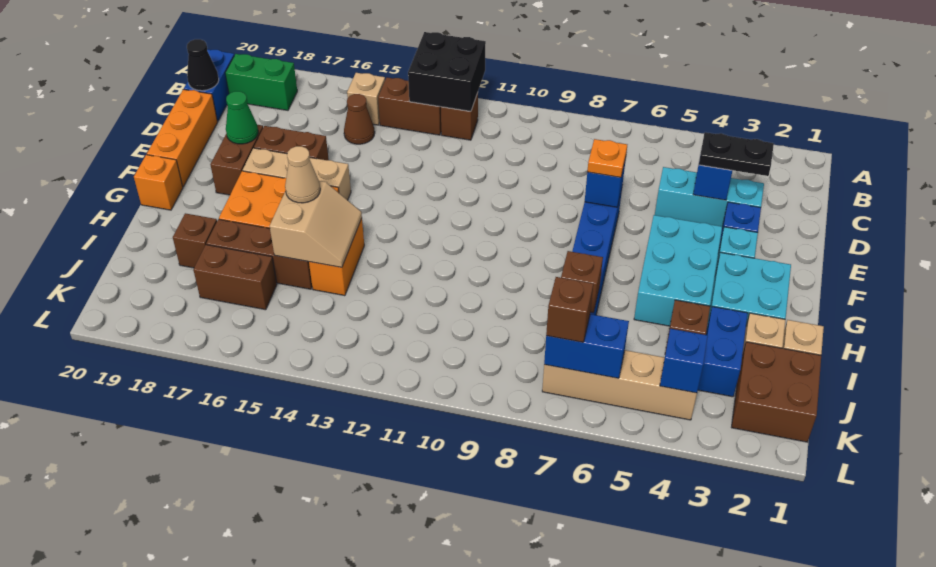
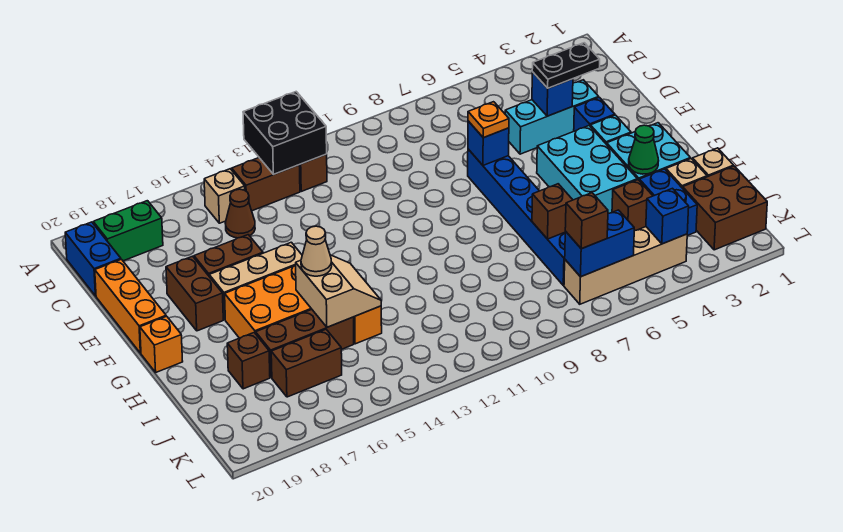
black cone C20 level 2 -> none
green cone E18 level 2 -> green cone H3 level 2

